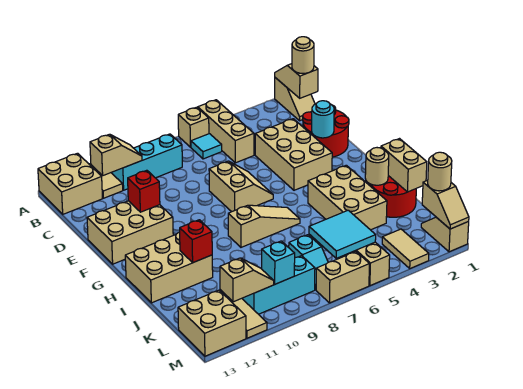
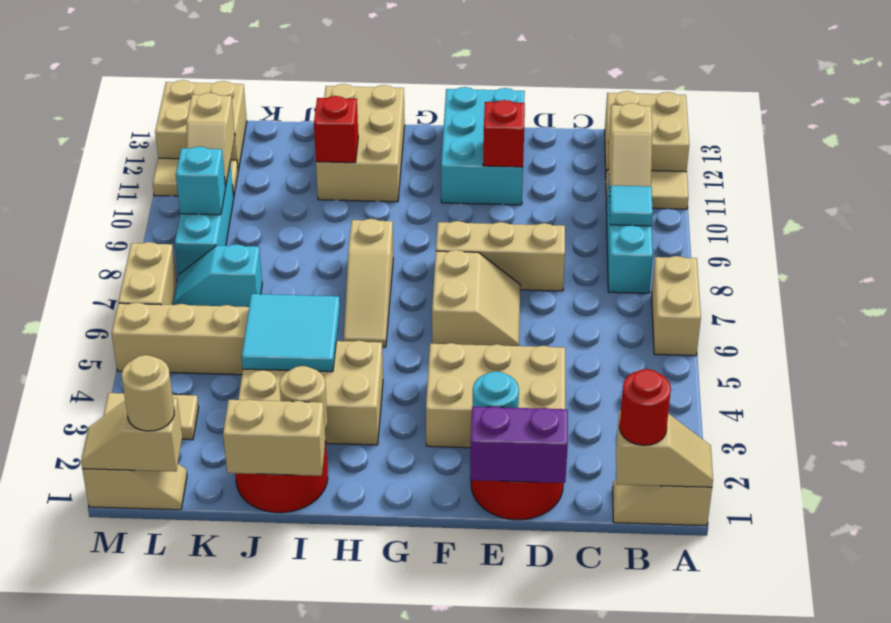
tan brick A5:C5 level 1 -> tan brick D8:F8 level 1
tan brick A6 level 1 -> tan brick A6:A7 level 1
tan round brick B1 level 3 -> red round brick B1 level 3
cyan tile B6 level 1 -> cyan tile B9 level 2
none -> purple brick D1:E1 level 2
tan slope E6:F7 level 1 top 7 -> tan slope E6:F7 level 1 top F
tan brick E11:F13 level 1 -> cyan brick E11:F13 level 1
cyan tile K5:L6 level 2 -> cyan tile I4:J5 level 2

